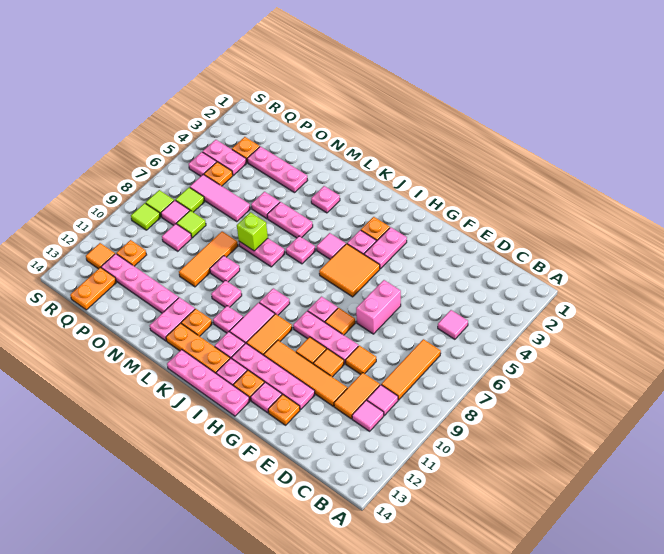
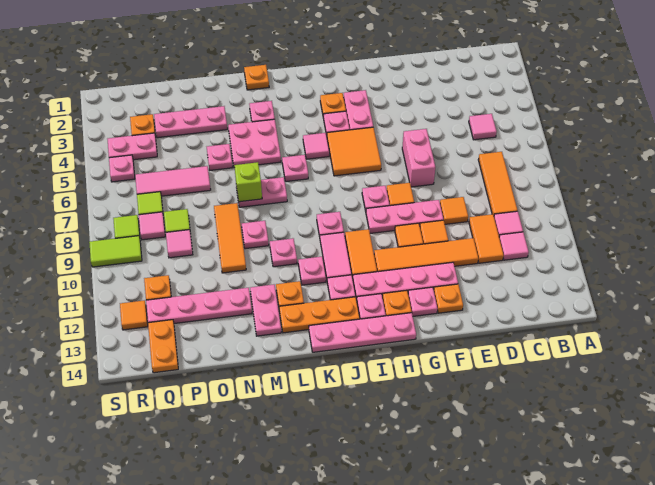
pink plate L5:M5 level 1 -> pink plate L4:M5 level 1
orange plate Q5 level 1 -> orange plate L1 level 1
lime tile R9 level 1 -> lime tile R9:S9 level 1

